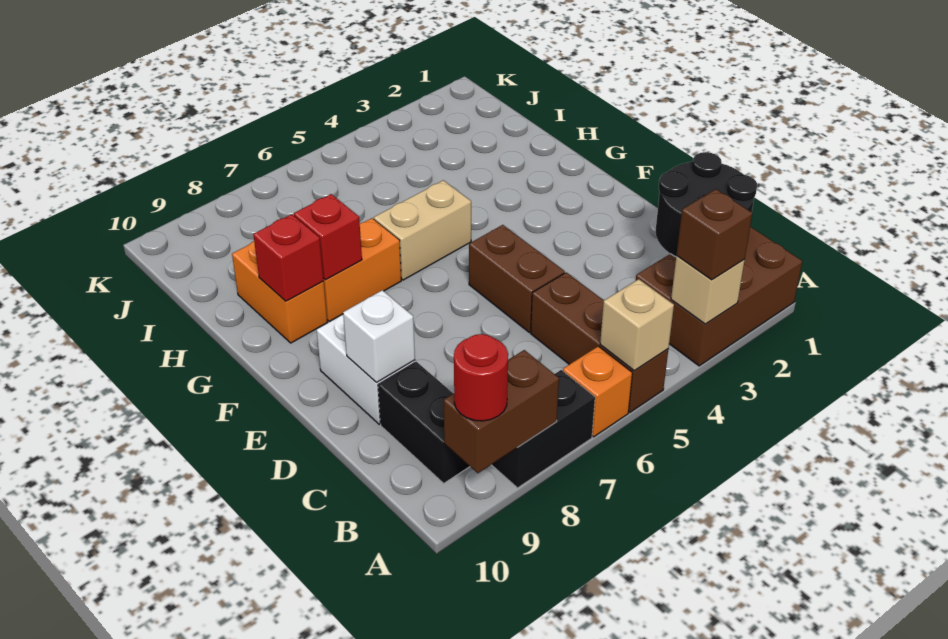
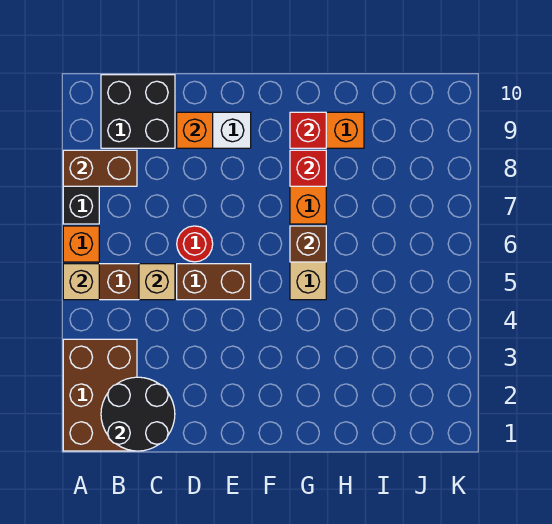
tan brick A3 level 2 -> tan brick C5 level 2
brown brick A3 level 3 -> brown brick G6 level 2
brown brick A8:A9 level 2 -> brown brick A8:B8 level 2
red round brick A9 level 3 -> red round brick D6 level 1
black brick B9:C9 level 1 -> black brick B9:C10 level 1
white brick D9 level 2 -> orange brick D9 level 2

